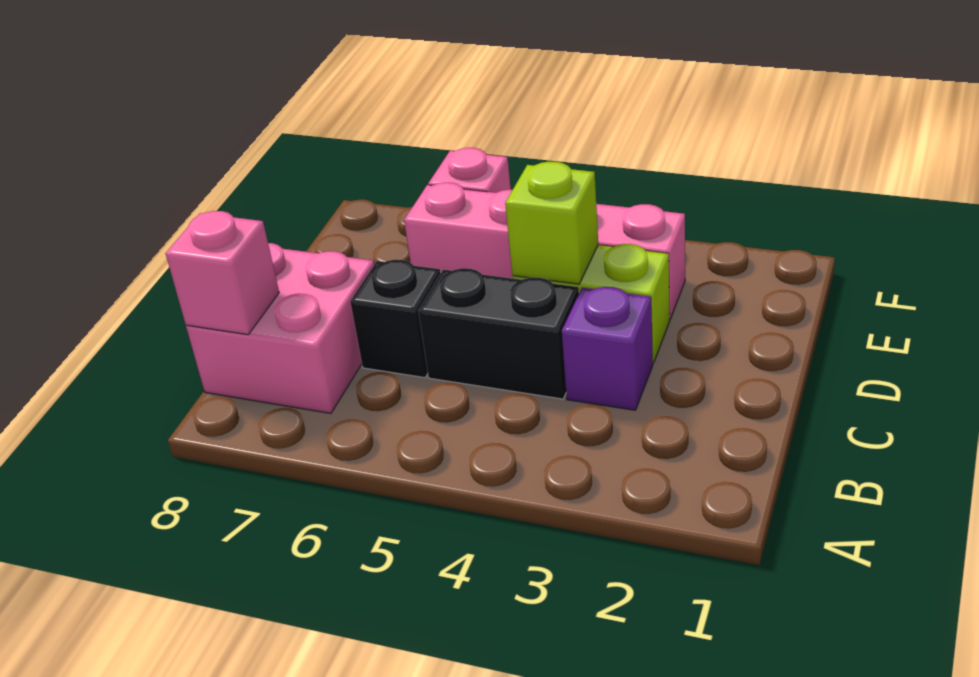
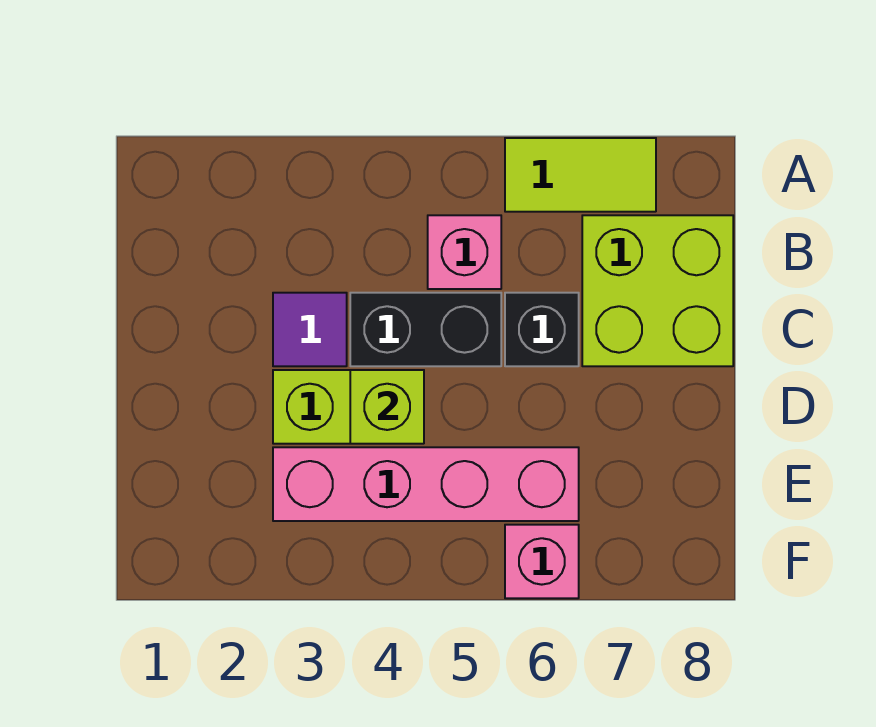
none -> lime tile A6:A7 level 1
pink brick B7:C8 level 1 -> lime brick B7:C8 level 1
pink brick B8 level 2 -> pink brick B5 level 1
purple brick C3 level 1 -> purple tile C3 level 1

